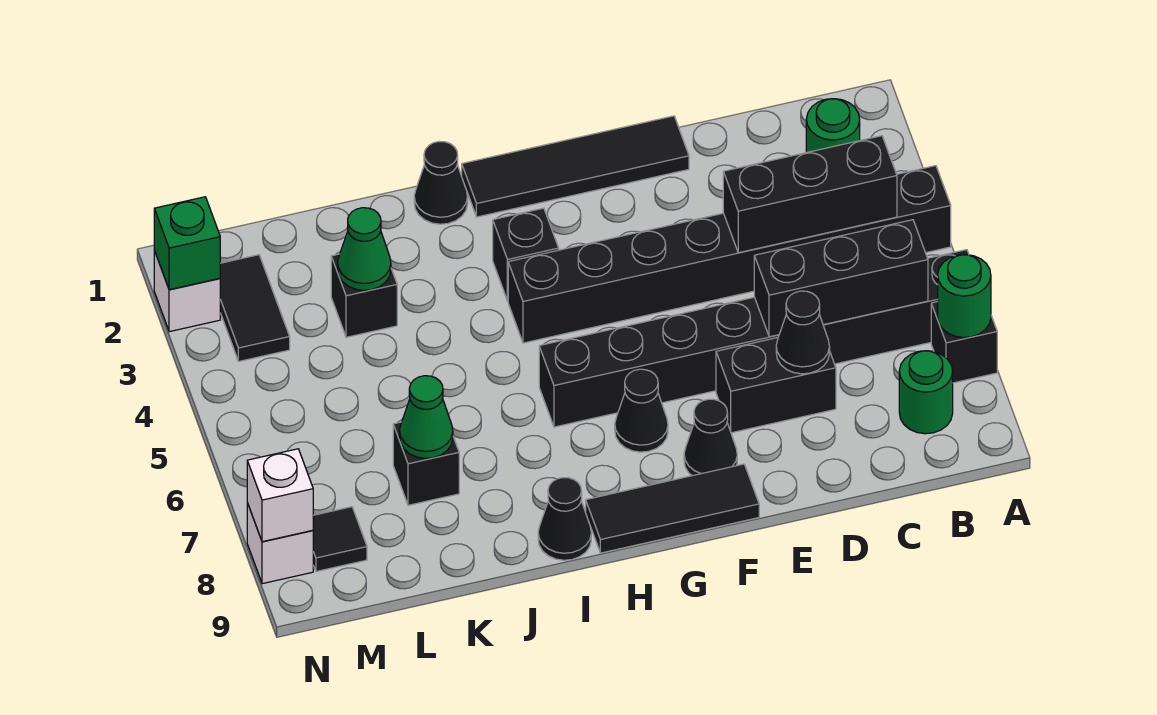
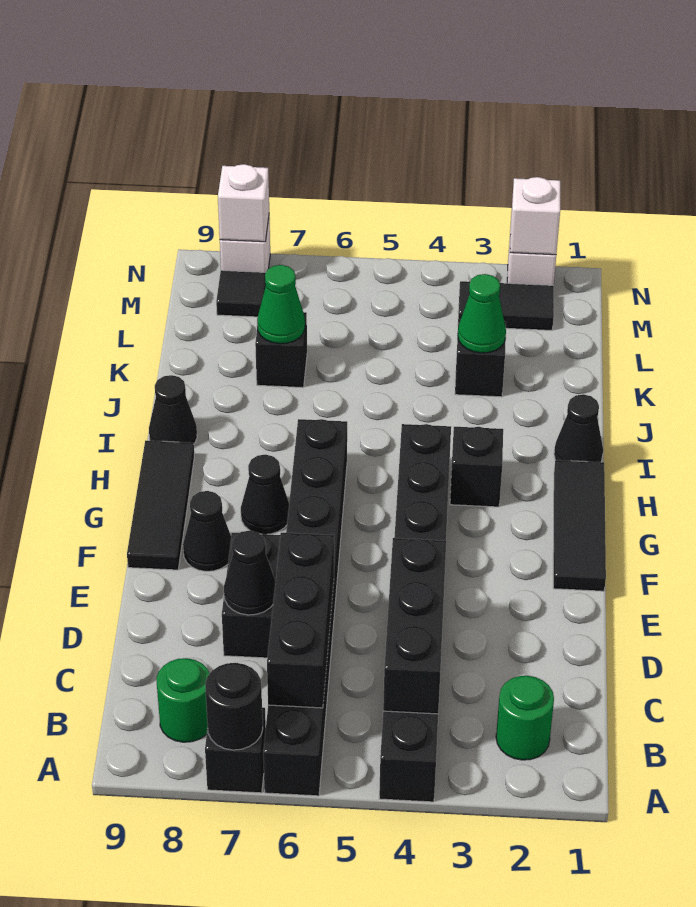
green round brick A7 level 2 -> black round brick A7 level 2
black tile E1:H1 level 1 -> black tile F1:H1 level 1
green brick N2 level 2 -> white brick N2 level 2

